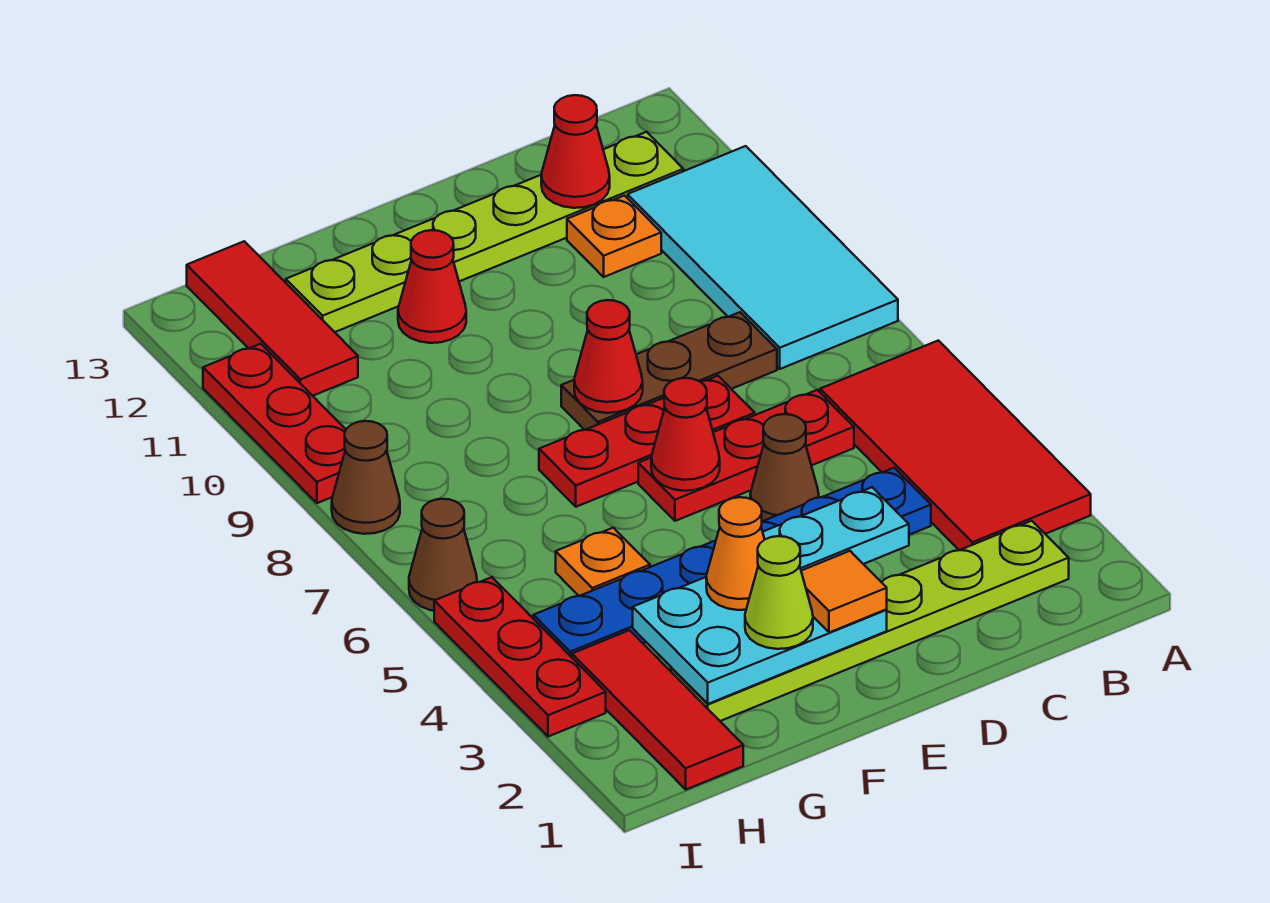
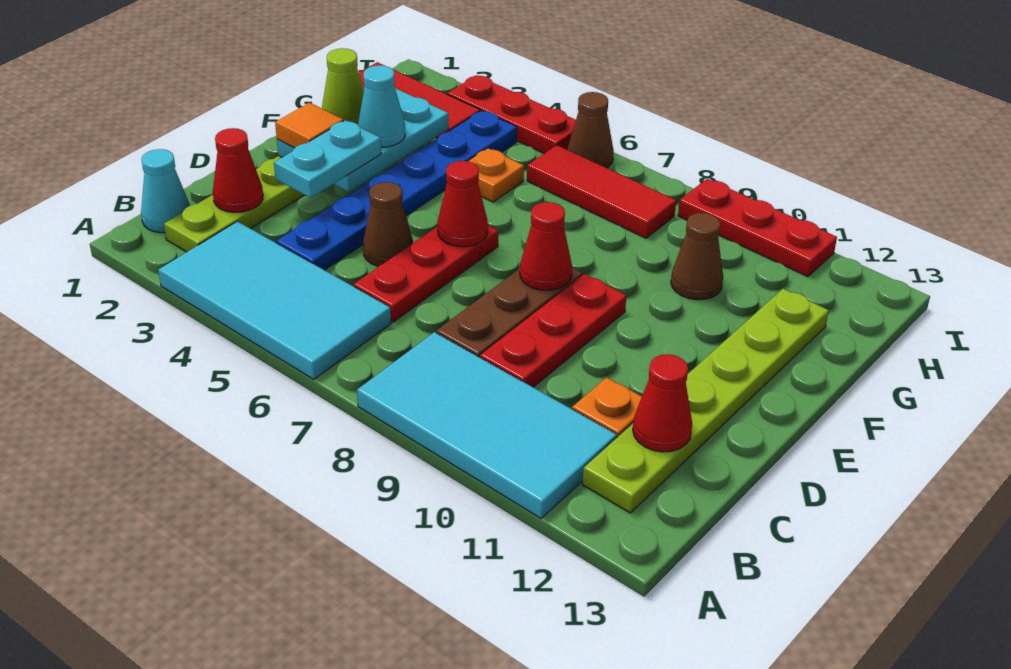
red tile A3:B6 level 1 -> cyan tile A3:B6 level 1
none -> cyan cone B1 level 1
red plate D7:F7 level 1 -> red plate C9:E9 level 1
orange cone F3 level 3 -> cyan cone F3 level 3
red cone F11 level 1 -> red cone C2 level 2
red tile H11:H13 level 1 -> red tile H6:H8 level 1
brown cone I8 level 1 -> brown cone G10 level 1

